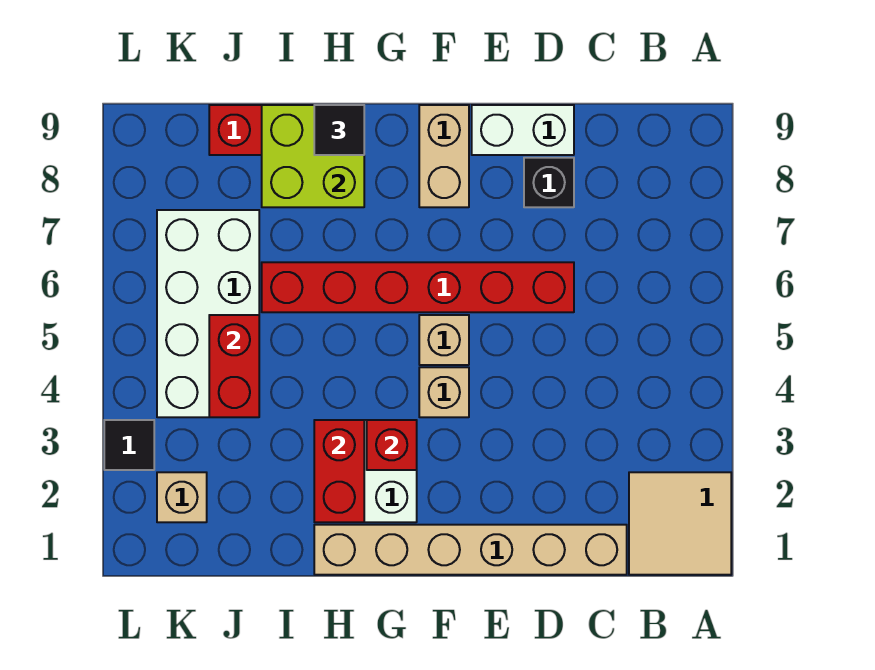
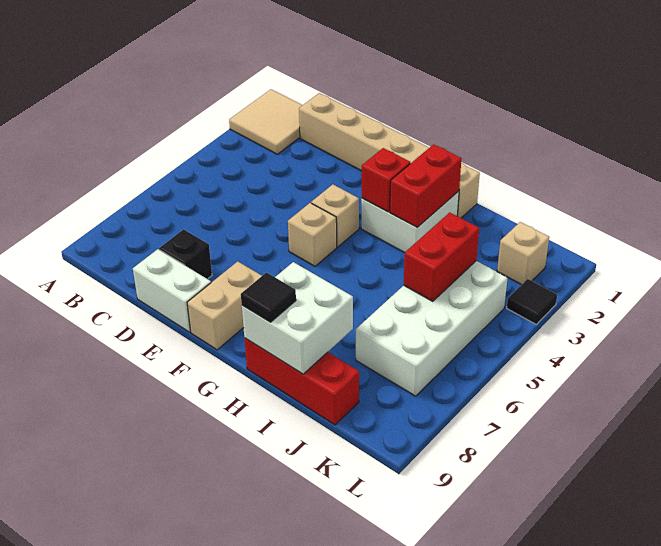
red brick D6:I6 level 1 -> none
lime brick H8:I9 level 2 -> white brick H8:I9 level 2

